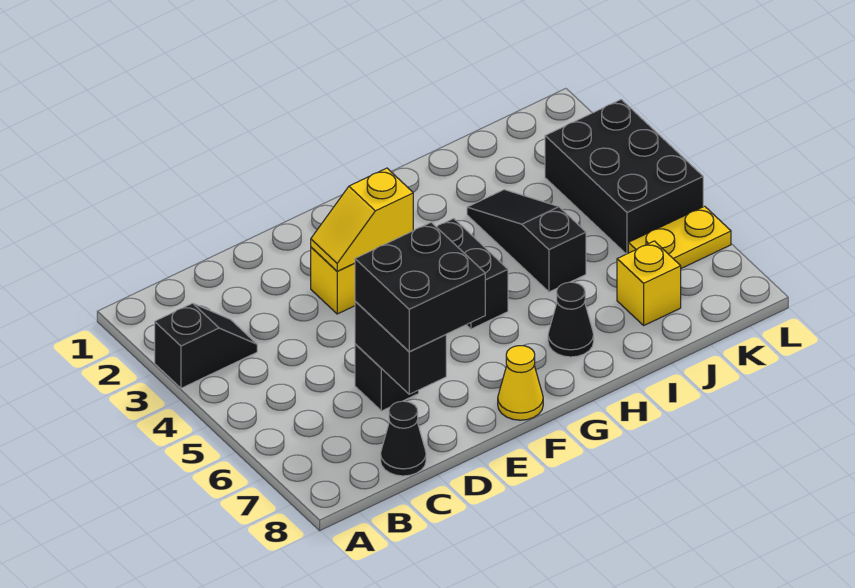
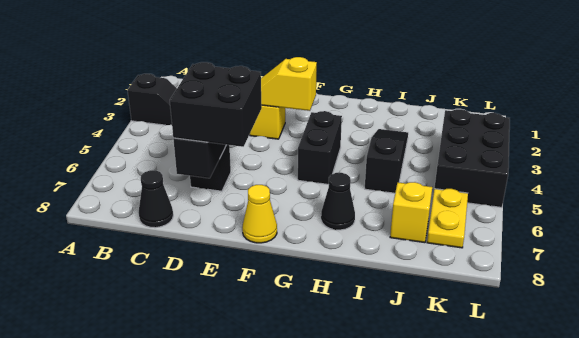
yellow plate K6:L6 level 1 -> yellow plate K6:K7 level 1

